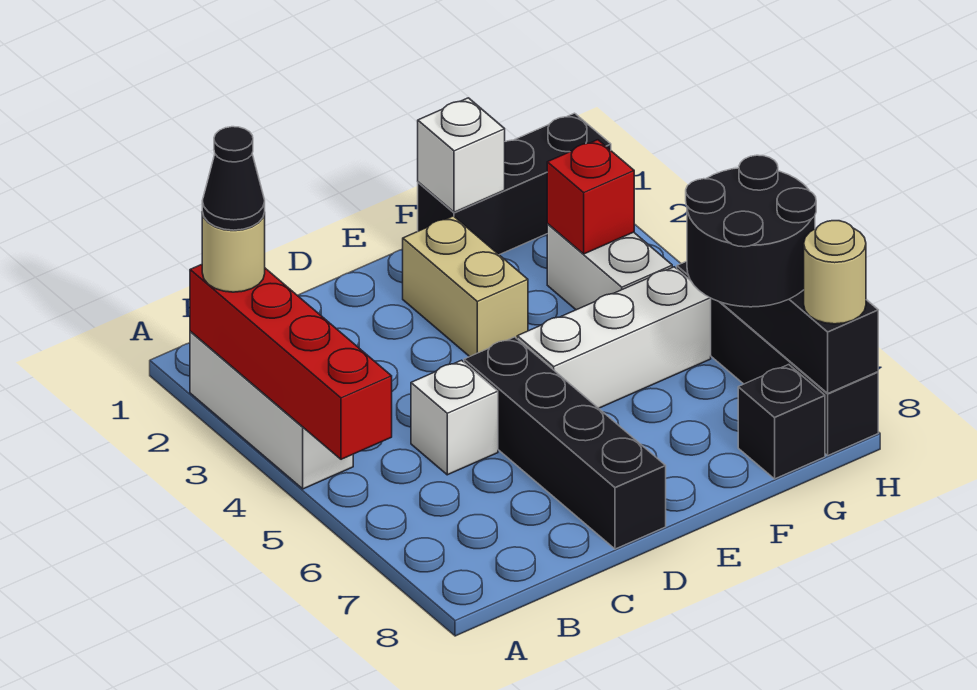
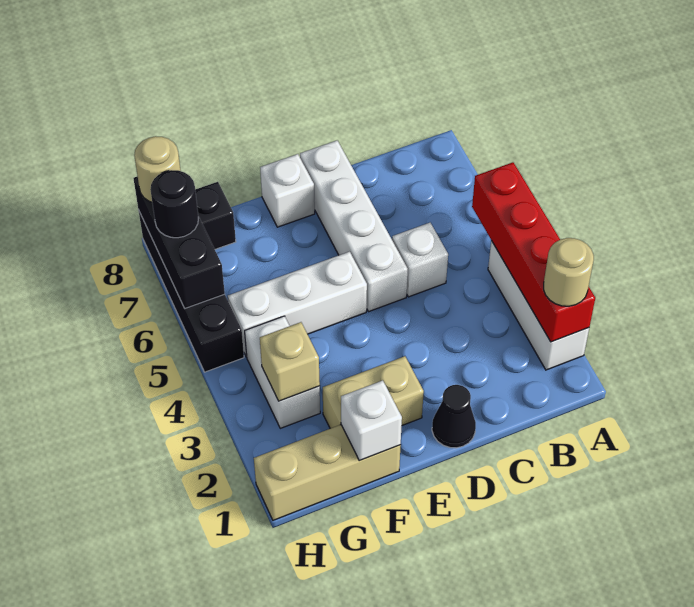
black cone A2 level 4 -> black cone D1 level 1
black brick D5:D8 level 1 -> white brick D5:D8 level 1
tan brick E2:E3 level 1 -> tan brick E2:F2 level 1
none -> white brick E8 level 1
black brick F1:H1 level 1 -> tan brick F1:H1 level 1
red brick G3 level 2 -> tan brick G3 level 2
black round brick G6:H7 level 3 -> black round brick H7 level 3

